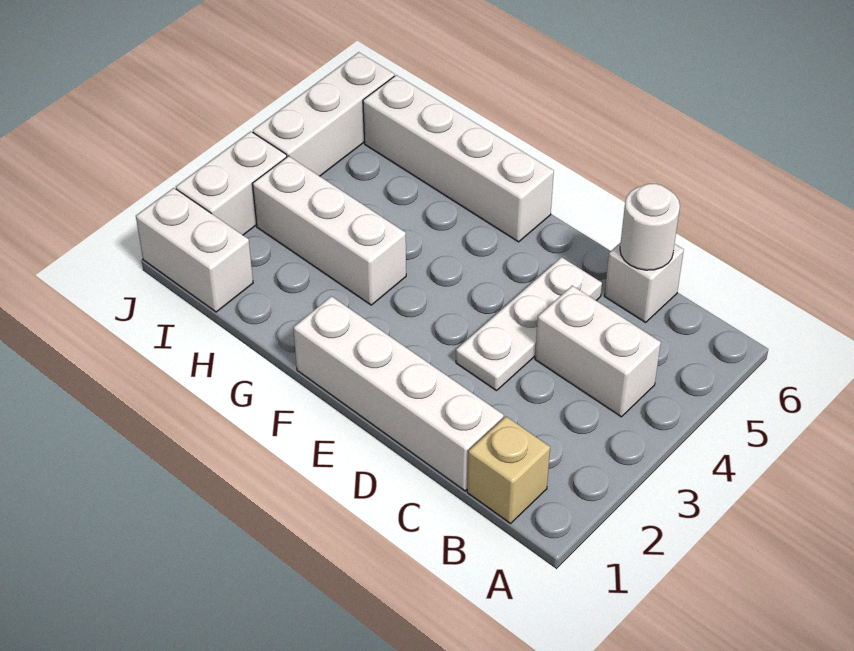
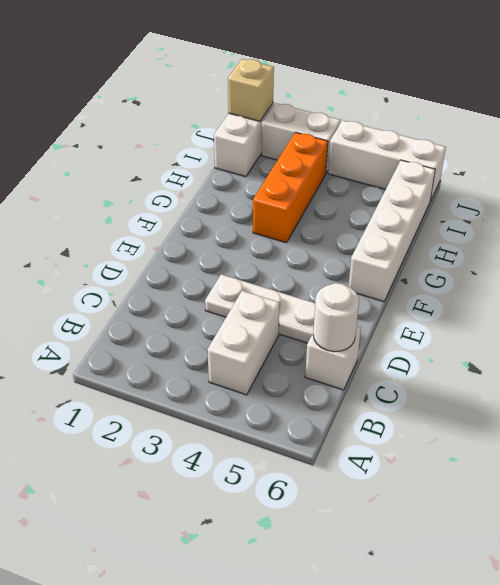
tan brick B1 level 1 -> tan brick J1 level 2
white brick C1:F1 level 1 -> none
white brick G3:I3 level 1 -> orange brick G3:I3 level 1

